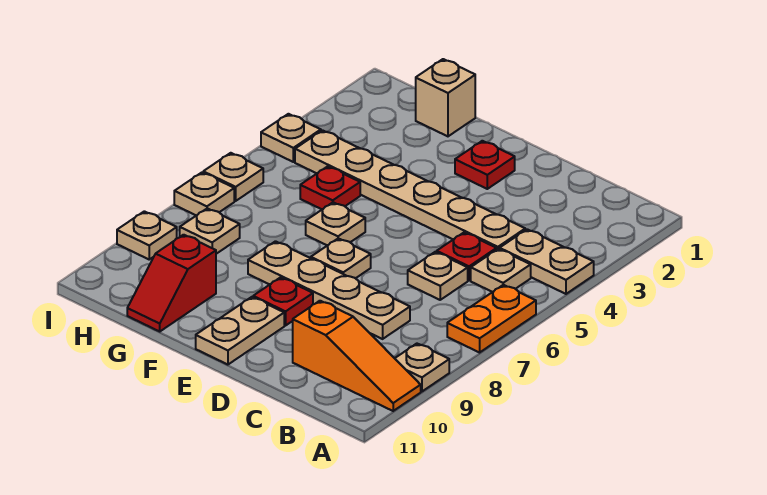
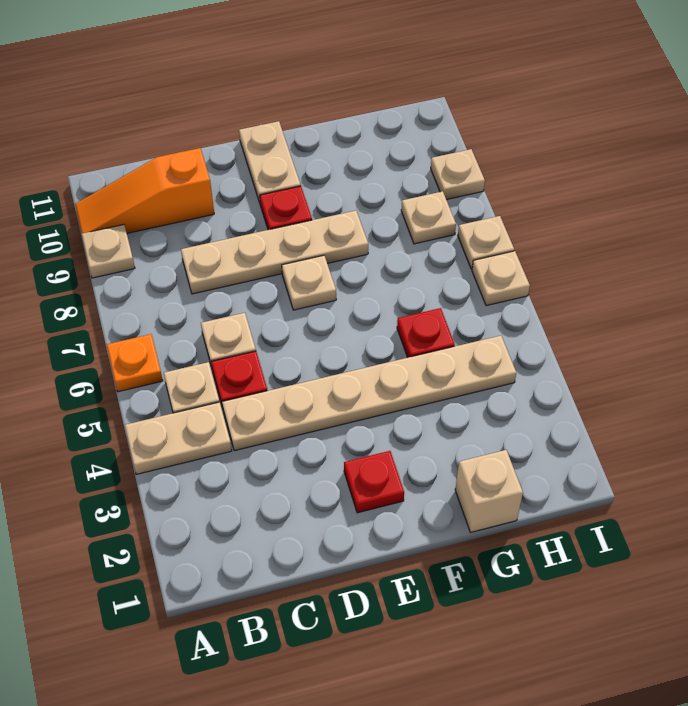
orange plate A6:A7 level 1 -> orange plate A6 level 1
tan plate F6 level 1 -> none
red slope G10:G11 level 1 top 10 -> none
tan plate I4 level 1 -> none

